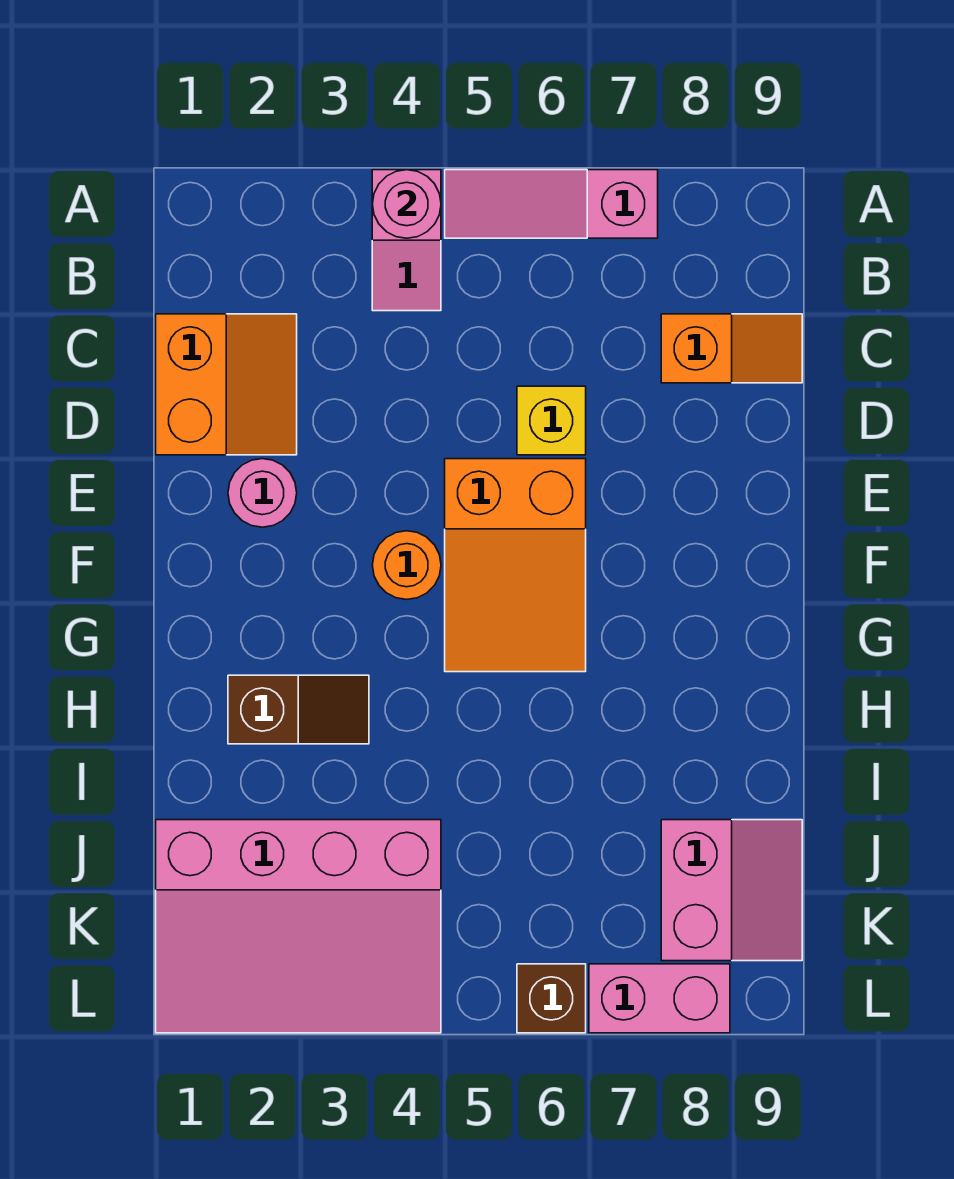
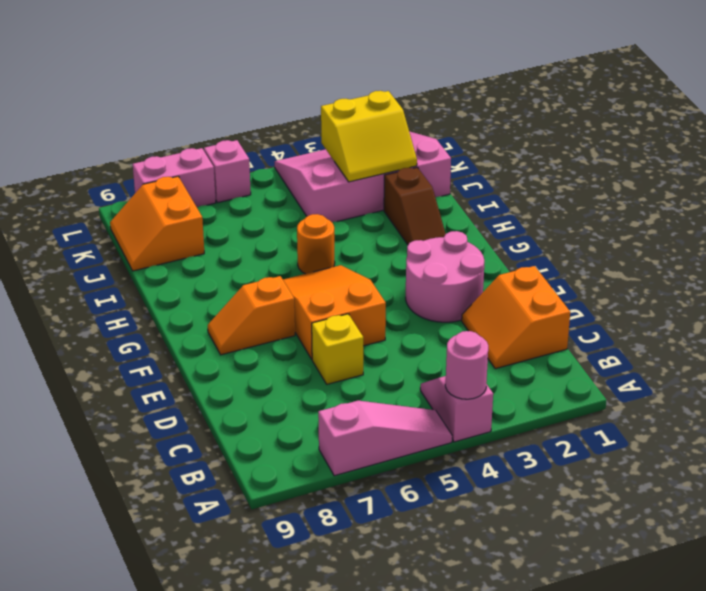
orange slope C8:C9 level 1 top 8 -> orange slope F7:F8 level 1 top 7
pink round brick E2 level 1 -> pink round brick E2:F3 level 1
orange round brick F4 level 1 -> orange round brick H5 level 1
brown slope H2:H3 level 1 top 2 -> brown slope H2:I2 level 1 top I
none -> yellow slope J2:K3 level 2 top K
pink slope J8:K9 level 1 top 8 -> orange slope J8:K9 level 1 top 8
brown brick L6 level 1 -> pink brick L6 level 1

